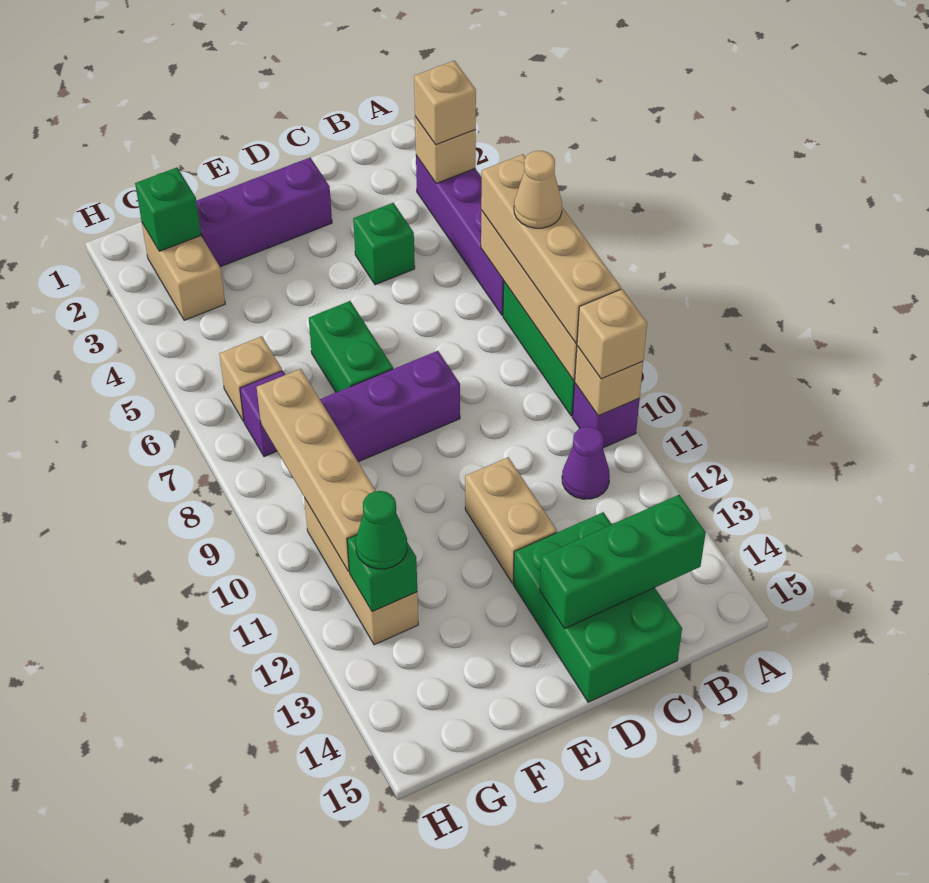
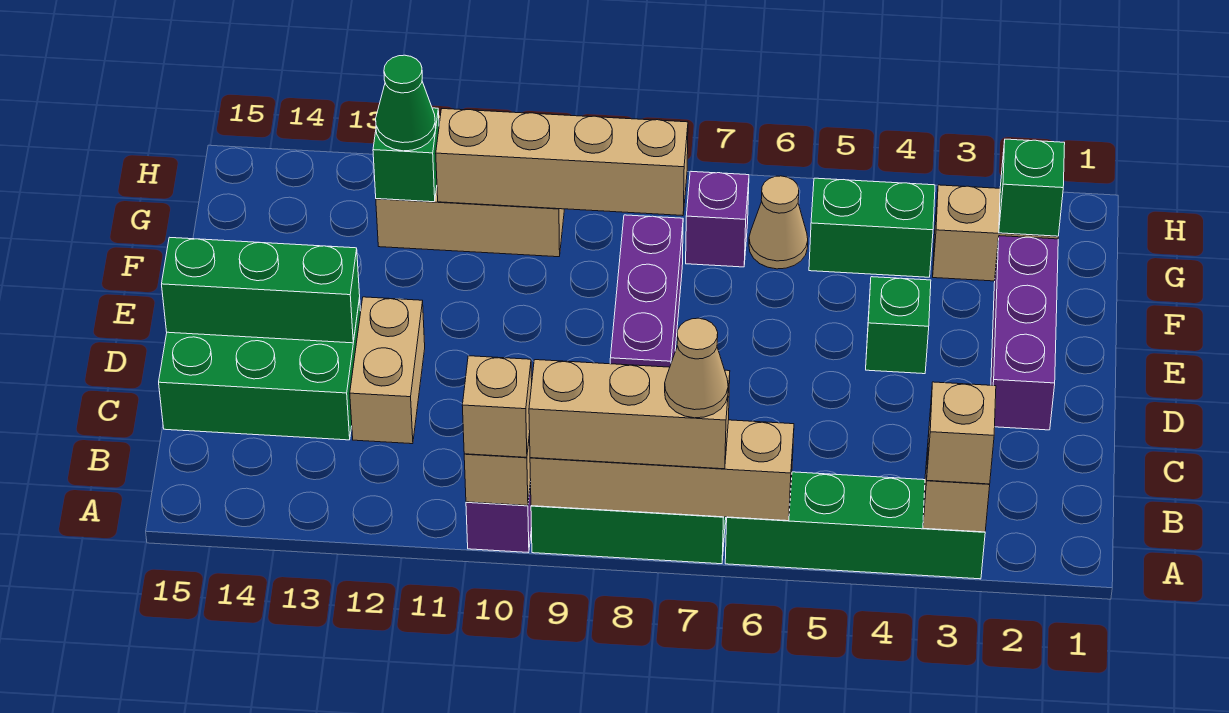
purple brick A3:A6 level 1 -> green brick A3:A6 level 1
tan brick A6:A9 level 3 -> tan brick A7:A9 level 3
purple cone B11 level 1 -> none
green brick B14:D14 level 2 -> green brick D13:D15 level 2
green brick C4 level 1 -> green brick E4 level 1
tan brick D11:D12 level 1 -> tan brick C12:D12 level 1
green brick E6:E7 level 1 -> green brick G4:G5 level 1
tan brick G6 level 1 -> tan cone G6 level 1

